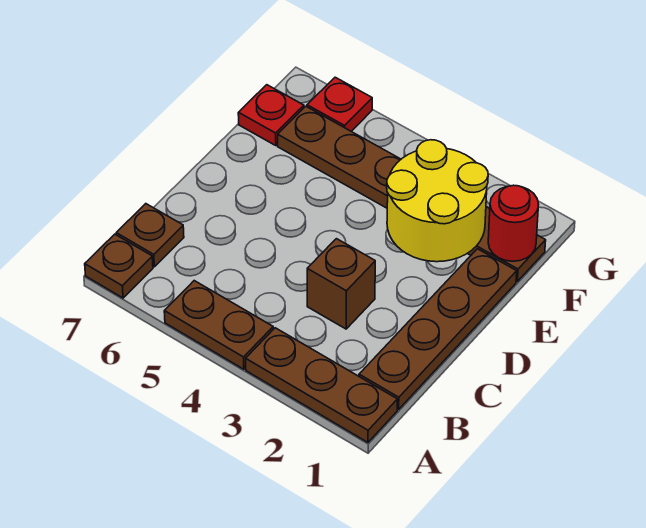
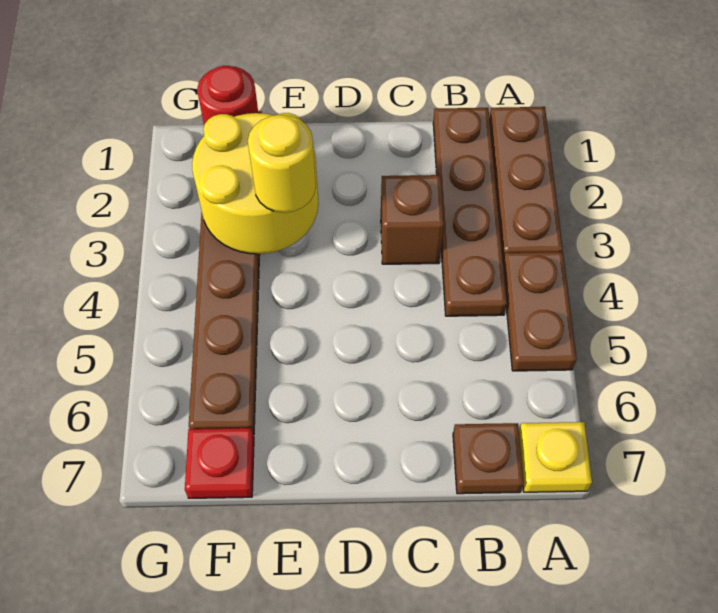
brown plate A7 level 1 -> yellow plate A7 level 1
brown plate B1:E1 level 1 -> brown plate B1:B4 level 1
none -> yellow round brick E3 level 3
red plate G6 level 1 -> none

